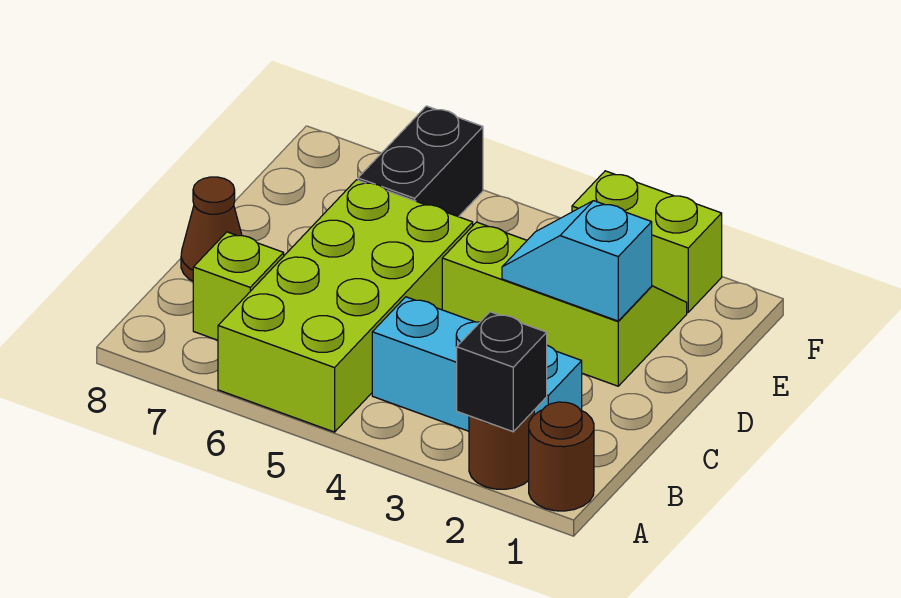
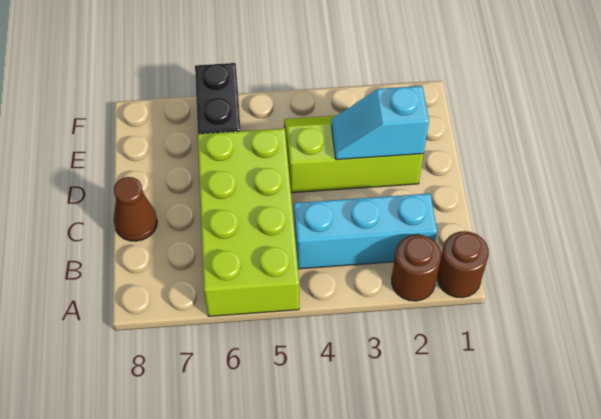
black brick A2 level 2 -> none
lime brick B7 level 1 -> none
lime brick F2:F3 level 1 -> none

